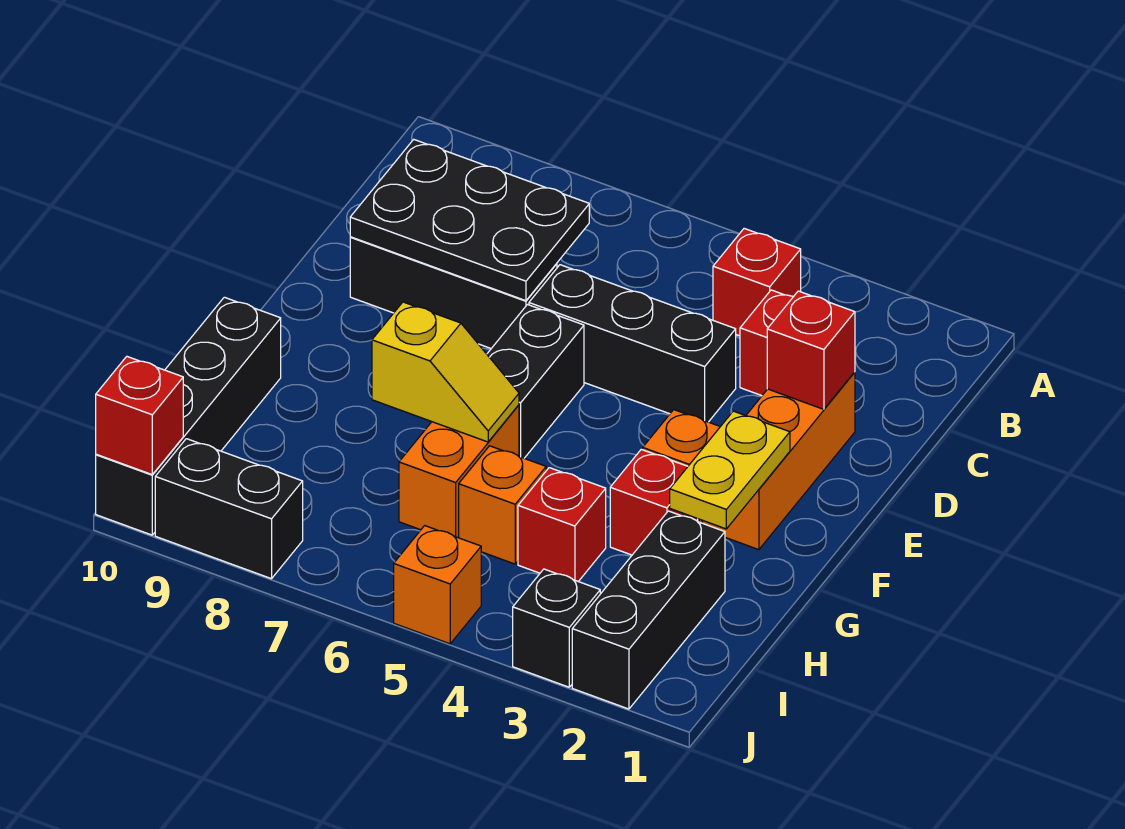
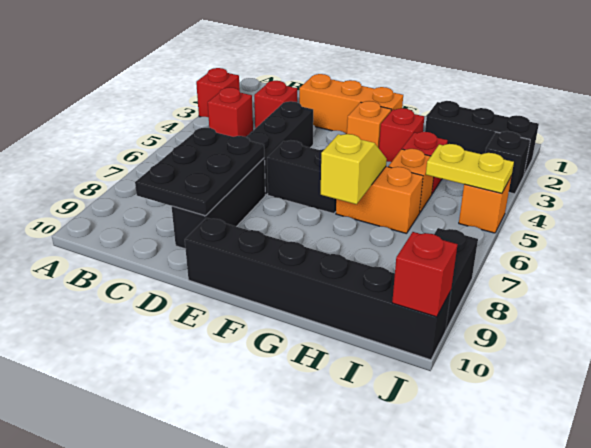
red brick D2 level 2 -> red brick A3 level 1
yellow plate F2:G2 level 2 -> yellow plate I5:J5 level 2
black brick G10:J10 level 1 -> black brick E10:J10 level 1

